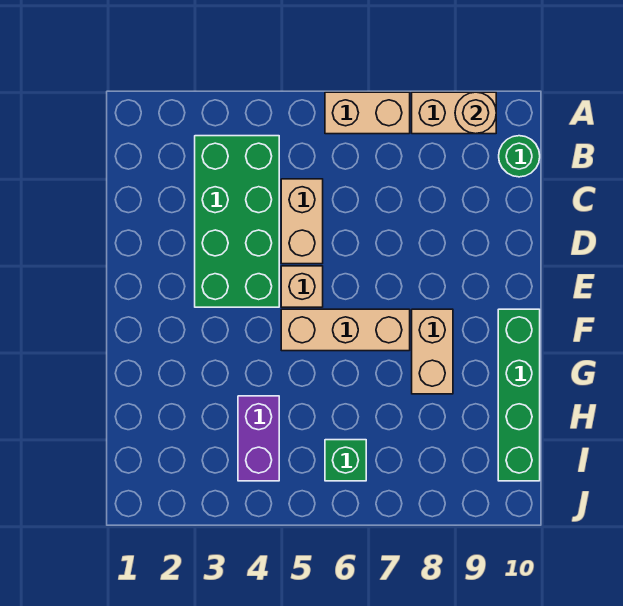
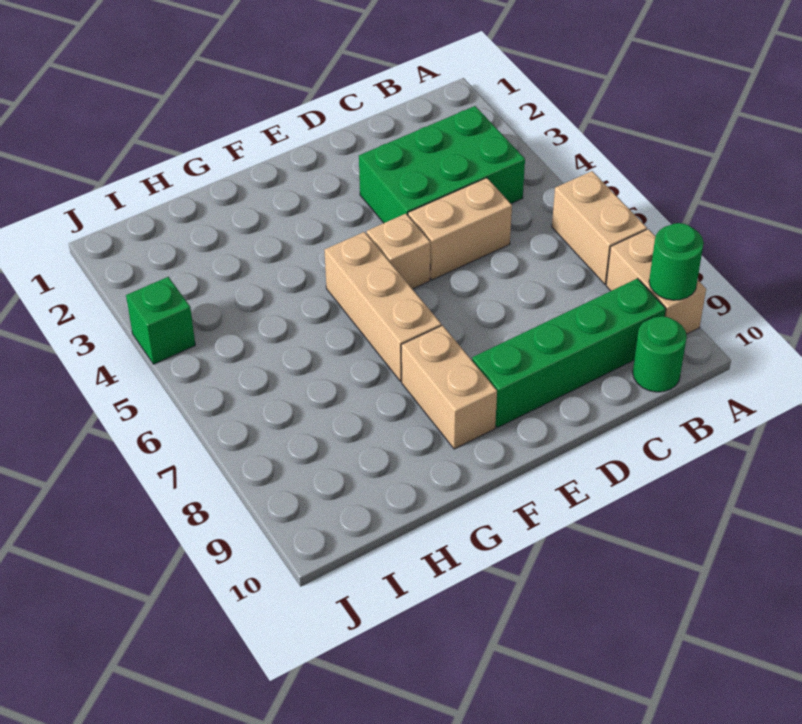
tan round brick A9 level 2 -> green round brick A9 level 2
green brick B3:E4 level 1 -> green brick B3:D4 level 1
tan brick F8:G8 level 1 -> tan brick F8:F9 level 1
green brick F10:I10 level 1 -> green brick B9:E9 level 1
purple brick H4:I4 level 1 -> none
green brick I6 level 1 -> green brick J4 level 1

